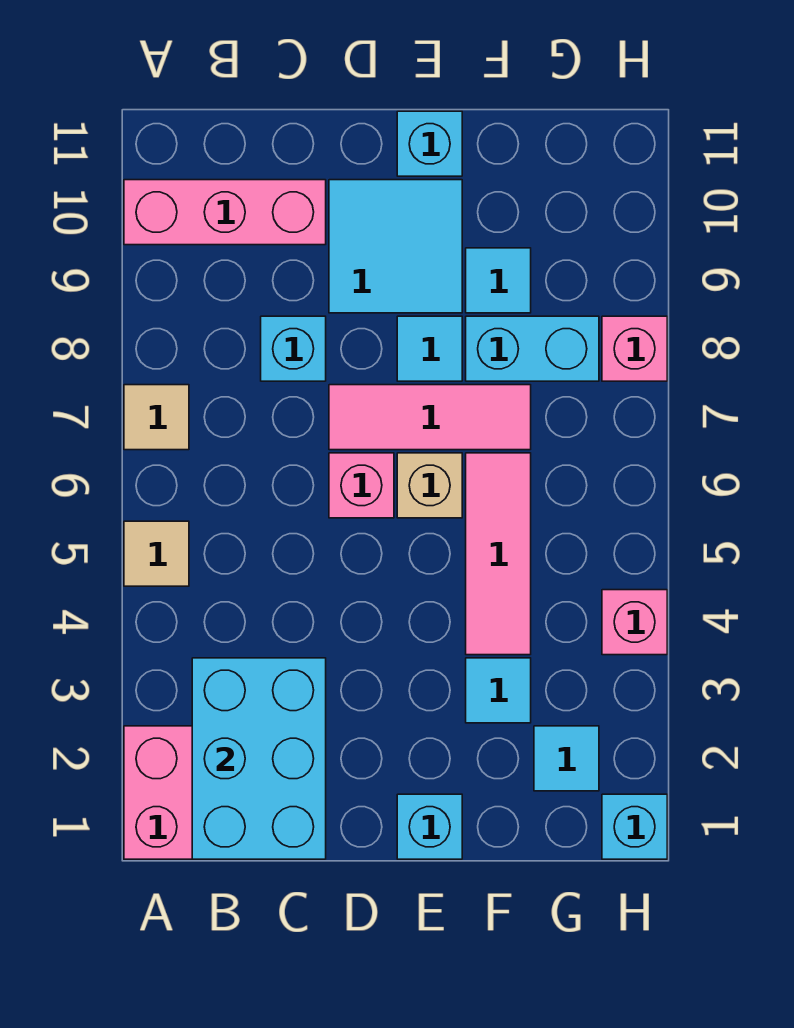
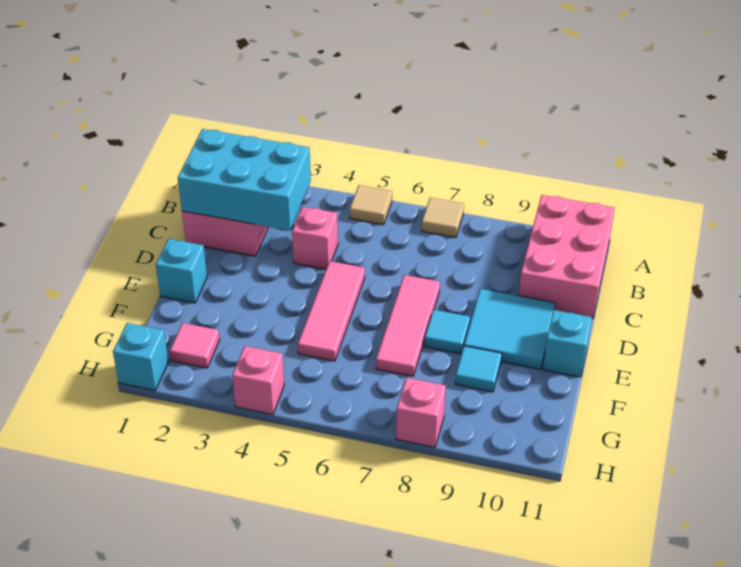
pink brick A10:C10 level 1 -> pink brick A10:C11 level 1
cyan brick C8 level 1 -> none
pink brick D6 level 1 -> pink brick C4 level 1
tan brick E6 level 1 -> none
cyan tile F3 level 1 -> none
pink tile F4:F6 level 1 -> pink tile D5:F5 level 1
cyan brick F8:G8 level 1 -> none
cyan tile G2 level 1 -> pink tile G2 level 1

